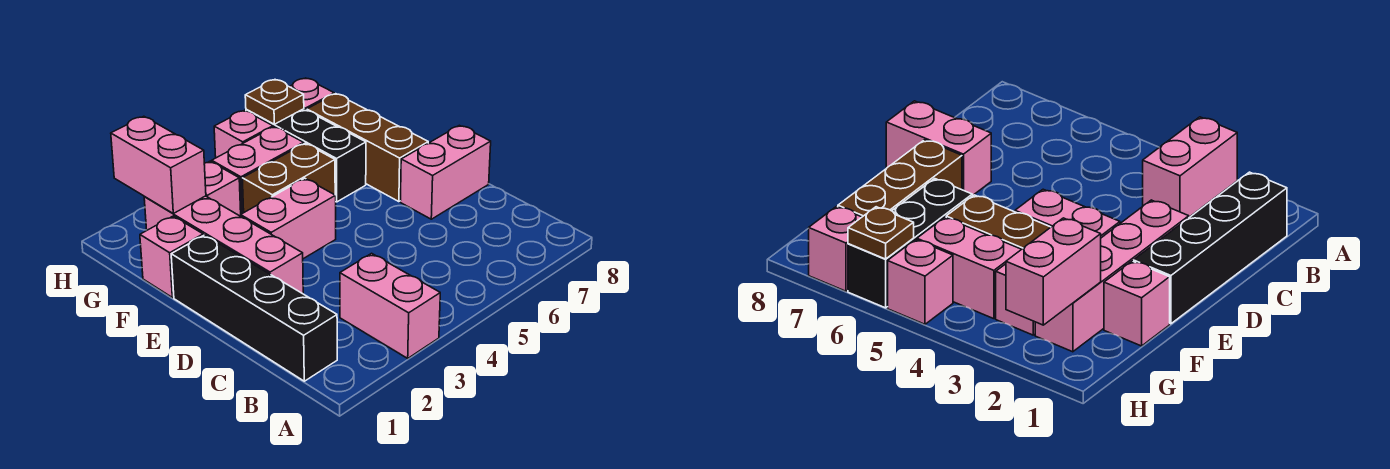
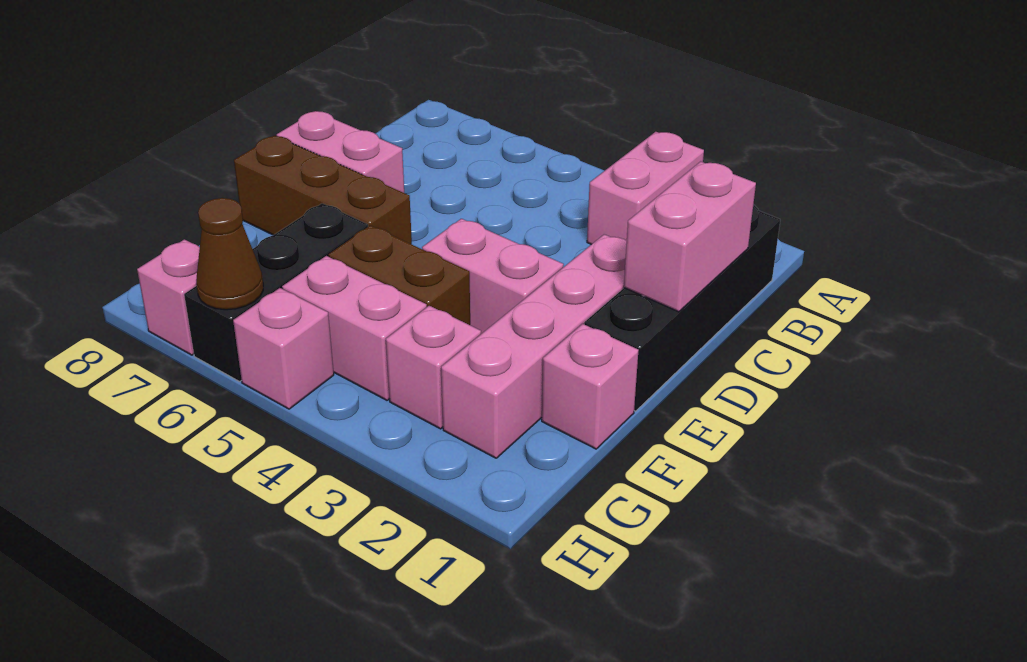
brown brick E7:G7 level 1 -> brown brick E6:E8 level 1
pink brick G2:H2 level 2 -> pink brick C1:D1 level 2
brown plate H6 level 2 -> brown cone H6 level 2

